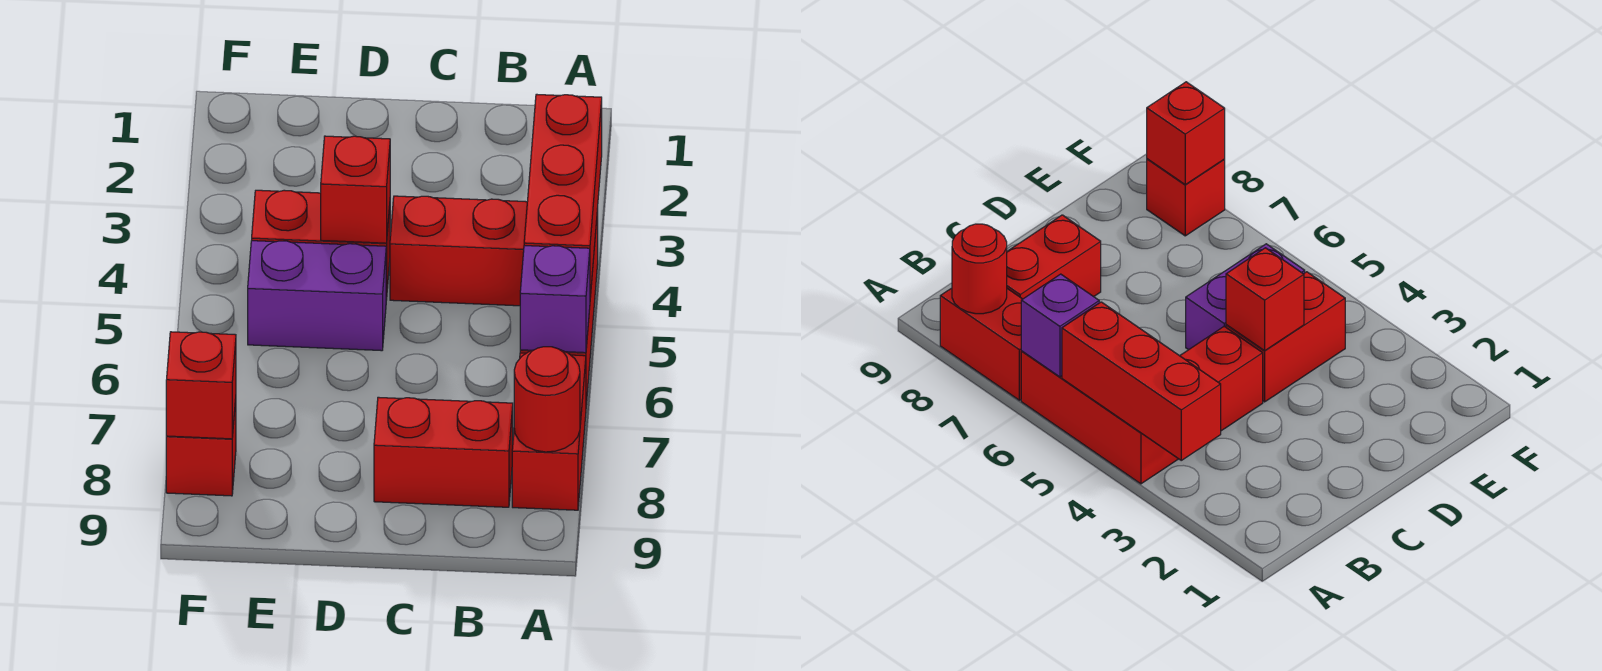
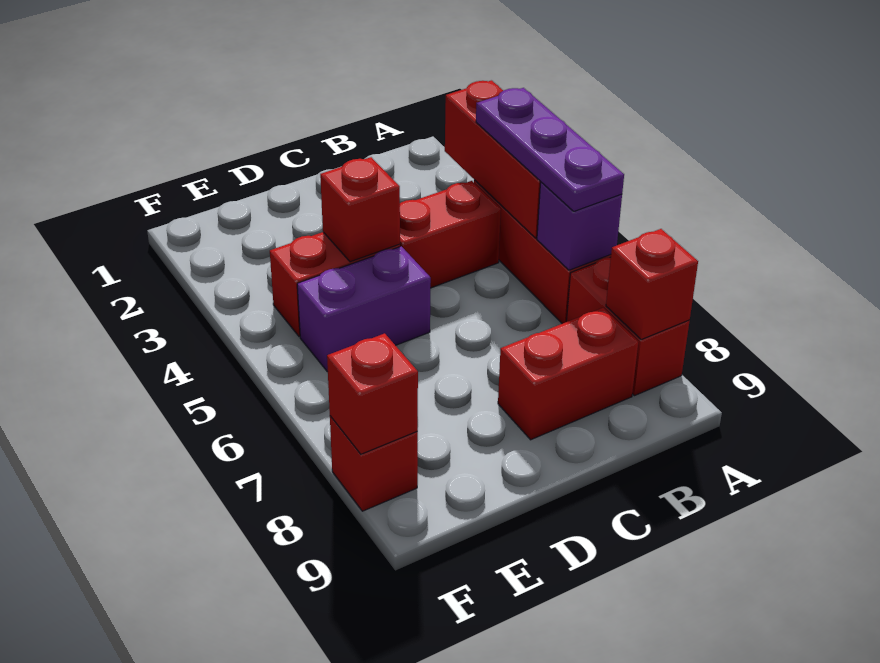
none -> purple plate A4:A6 level 3
red round brick A8 level 2 -> red brick A8 level 2

